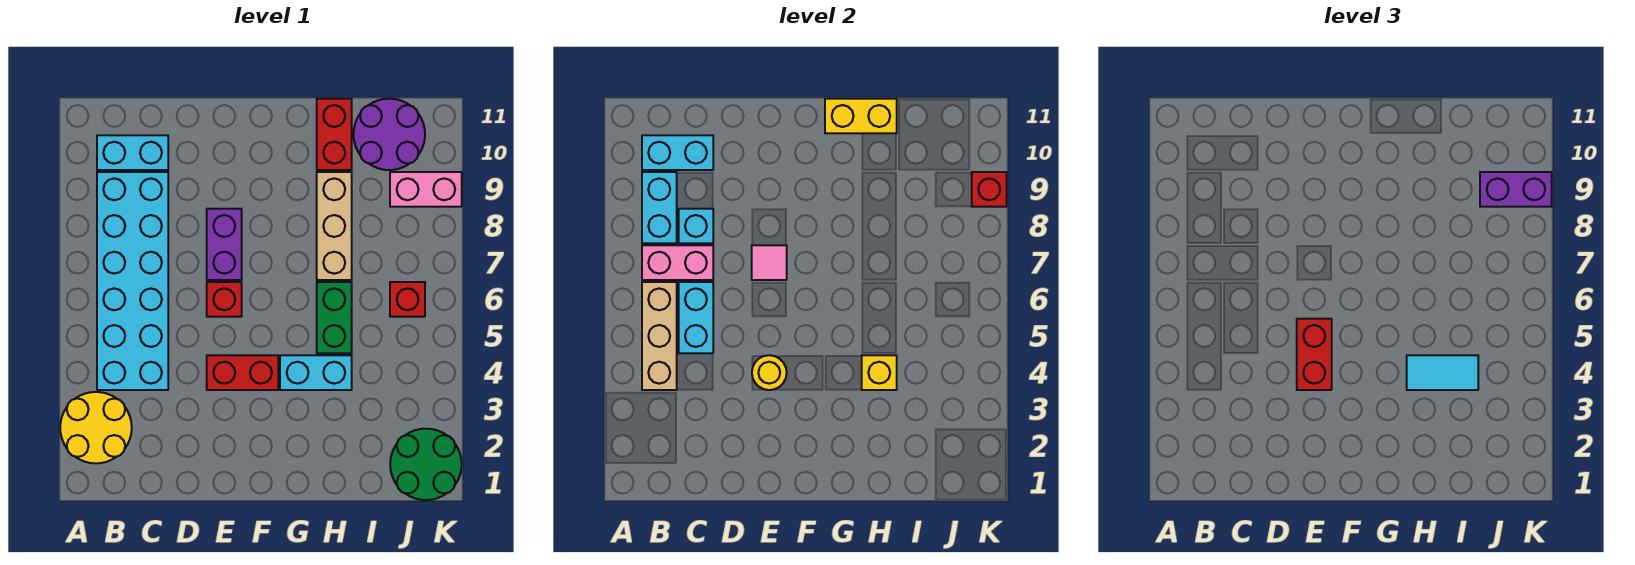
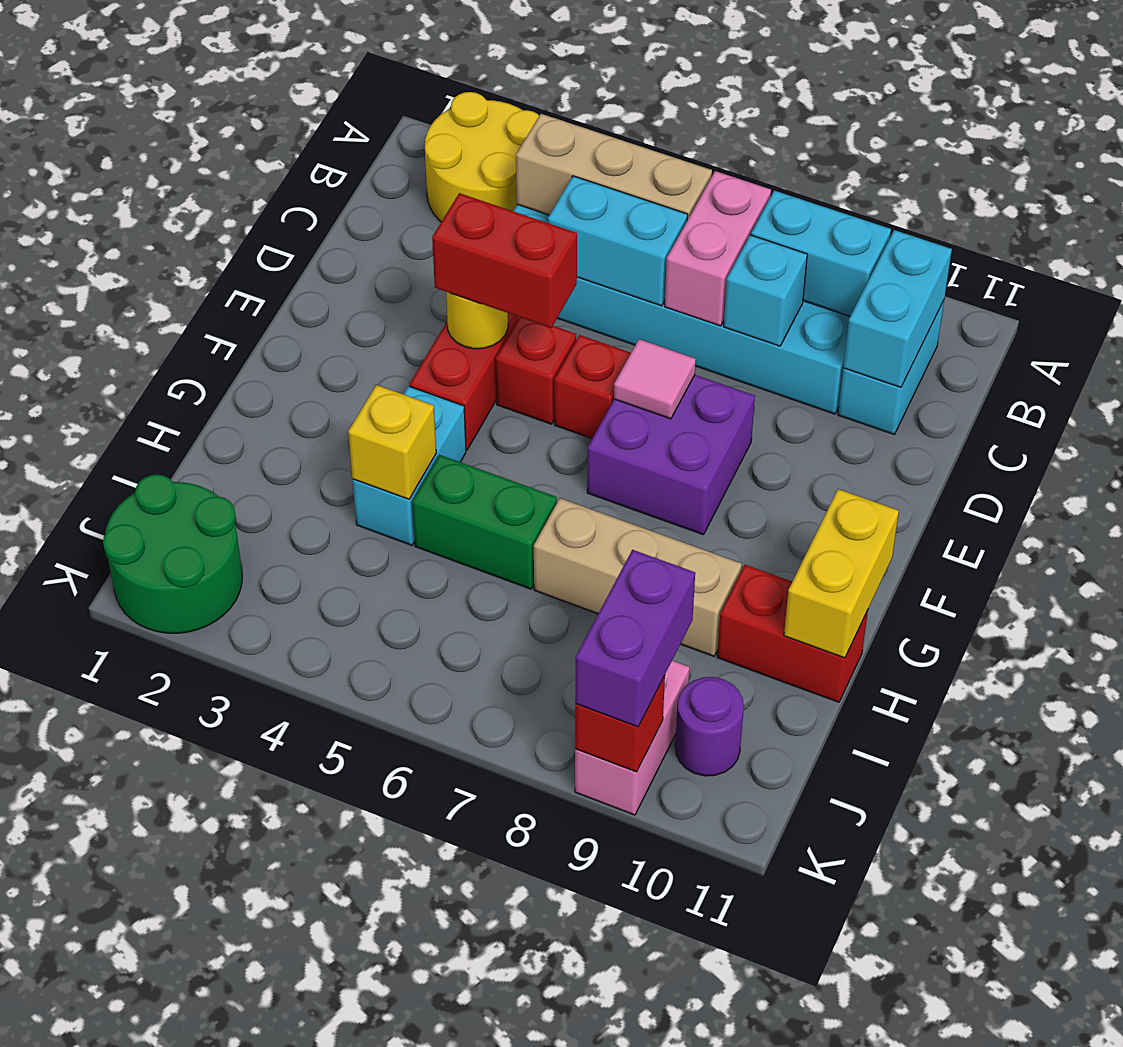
purple brick E7:E8 level 1 -> purple brick E7:F8 level 1
cyan tile H4:I4 level 3 -> none
purple round brick I10:J11 level 1 -> purple round brick J10 level 1
red brick J6 level 1 -> red brick E5 level 1

